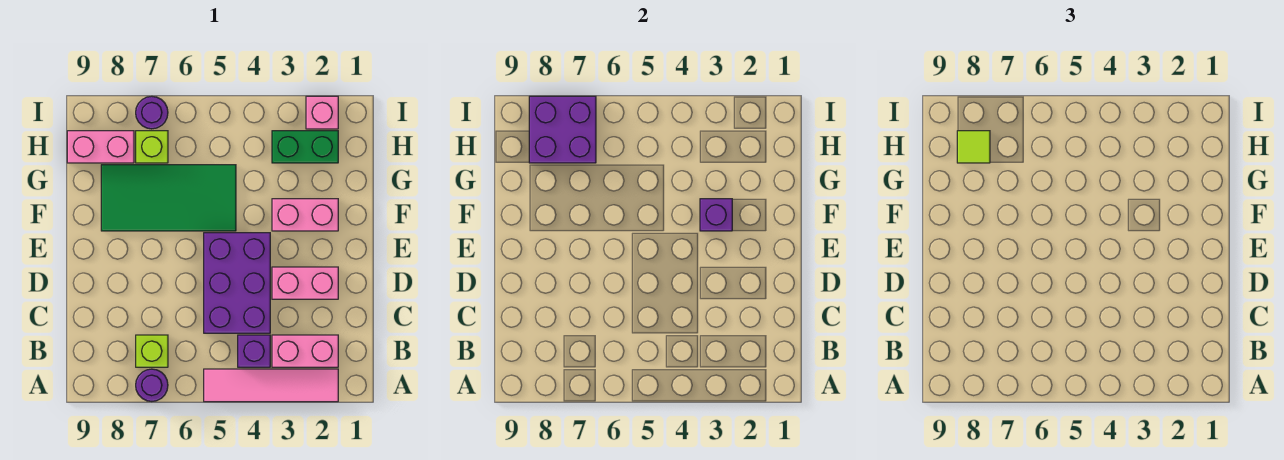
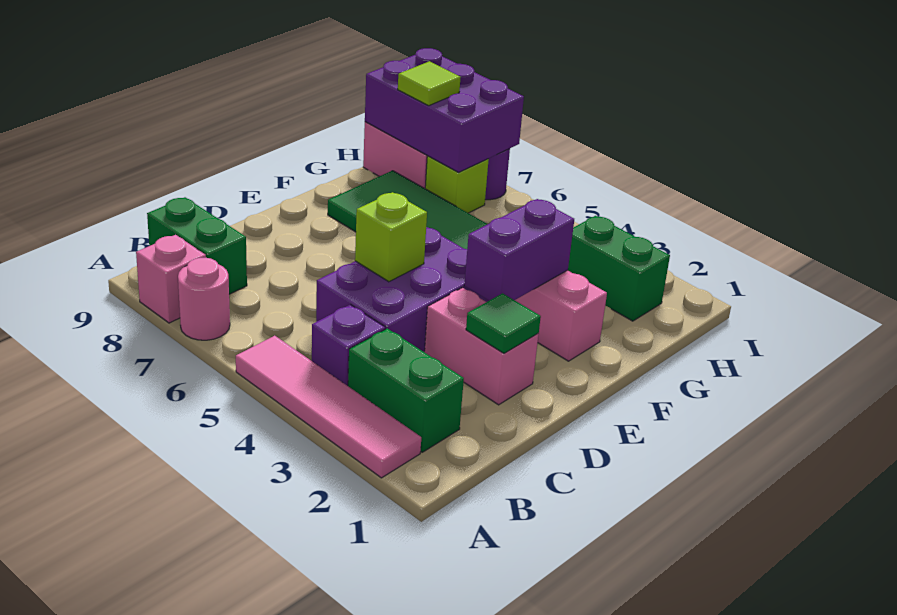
purple round brick A7 level 1 -> pink round brick A7 level 1
pink brick B2:B3 level 1 -> green brick B2:B3 level 1
lime brick B7 level 1 -> lime brick D5 level 2
none -> green brick B8:B9 level 1
none -> green tile D2 level 2
purple brick F3 level 2 -> purple brick E3:F3 level 2
purple brick H7:I8 level 2 -> purple brick H7:I9 level 2
pink brick I2 level 1 -> pink brick A8 level 1

